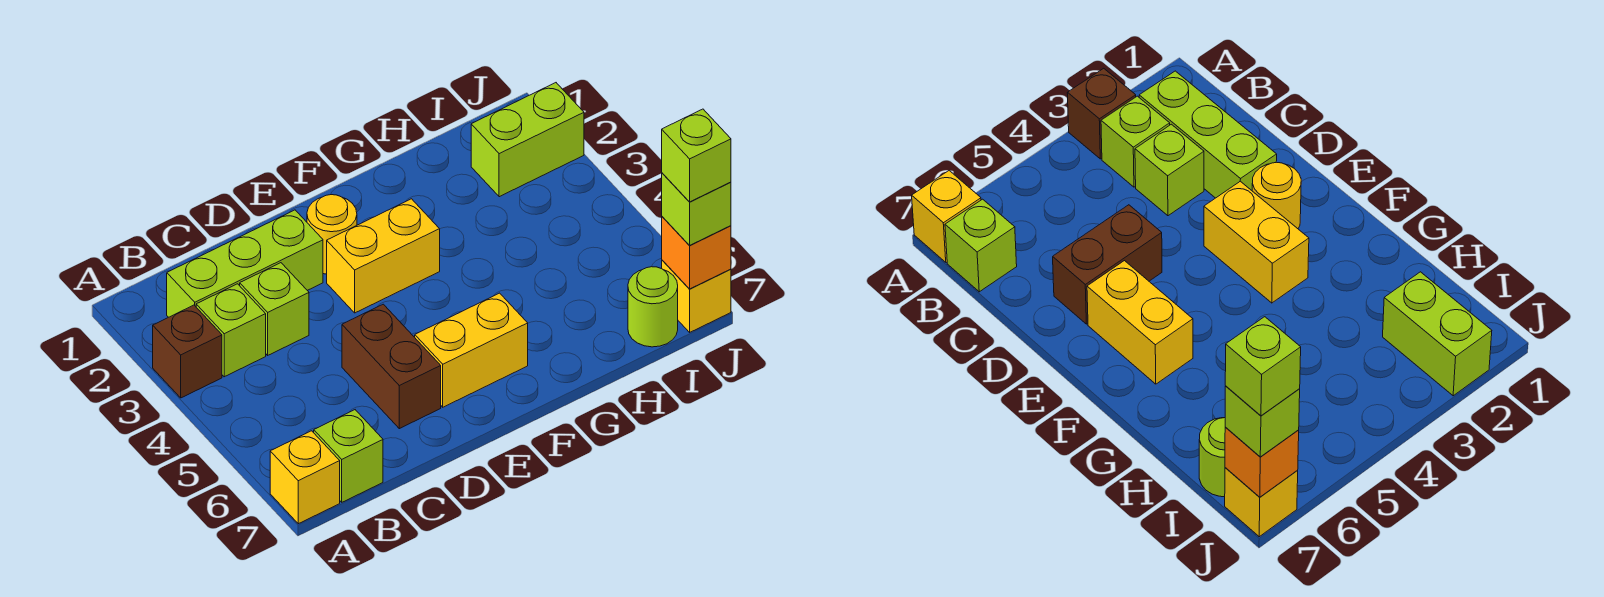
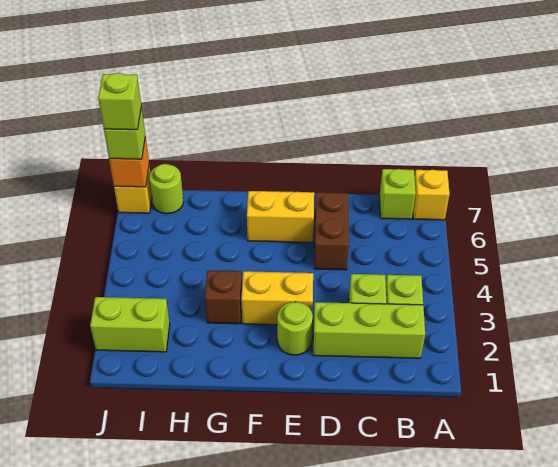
brown brick A3 level 1 -> brown brick G3 level 1
yellow round brick E2 level 1 -> lime round brick E2 level 1

